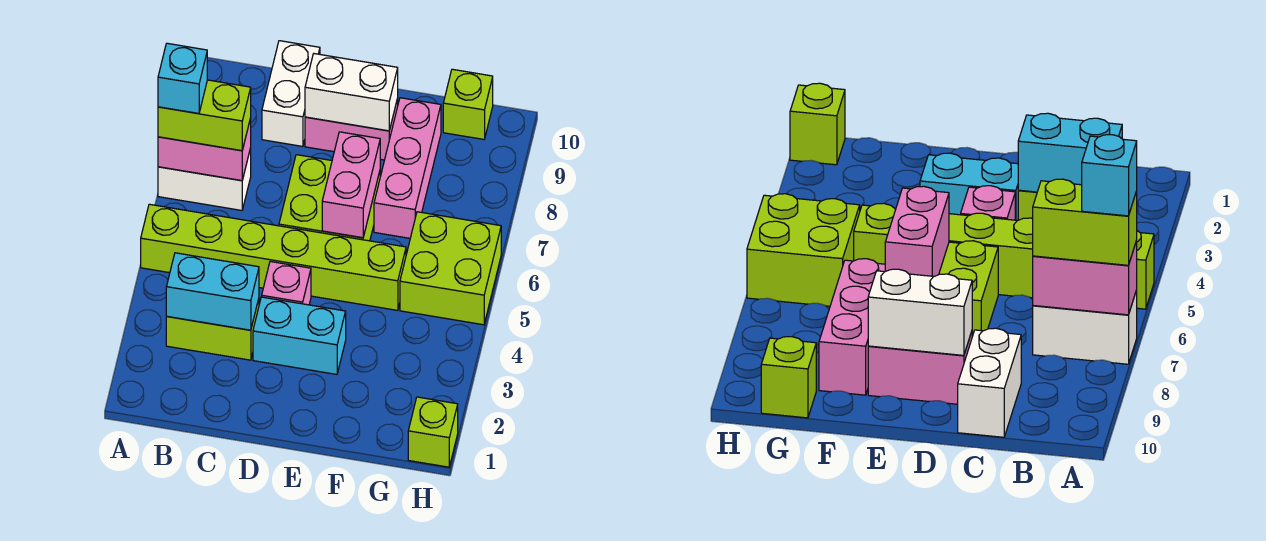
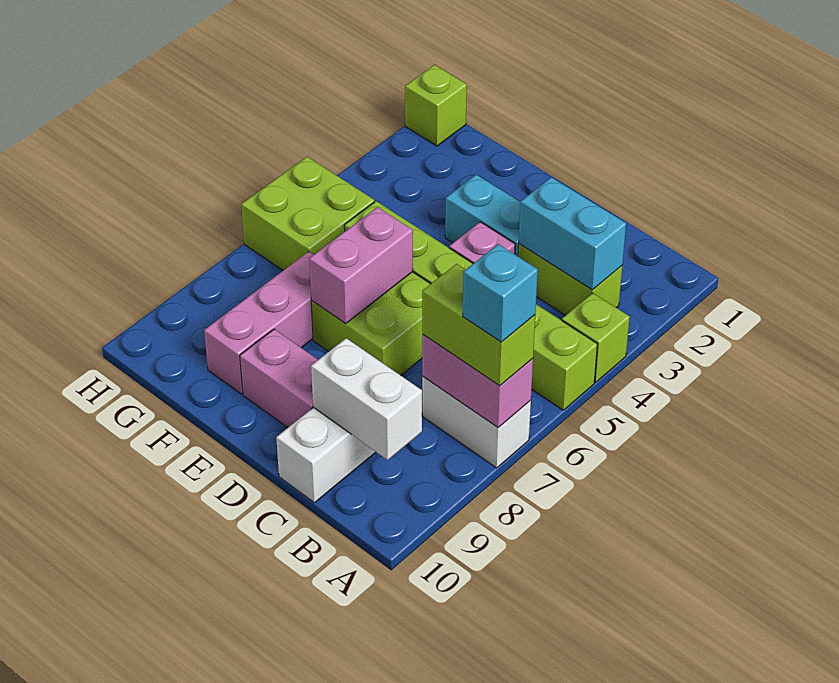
white brick D9:E9 level 2 -> white brick B9:C9 level 2
lime brick G10 level 1 -> lime brick A4 level 1

